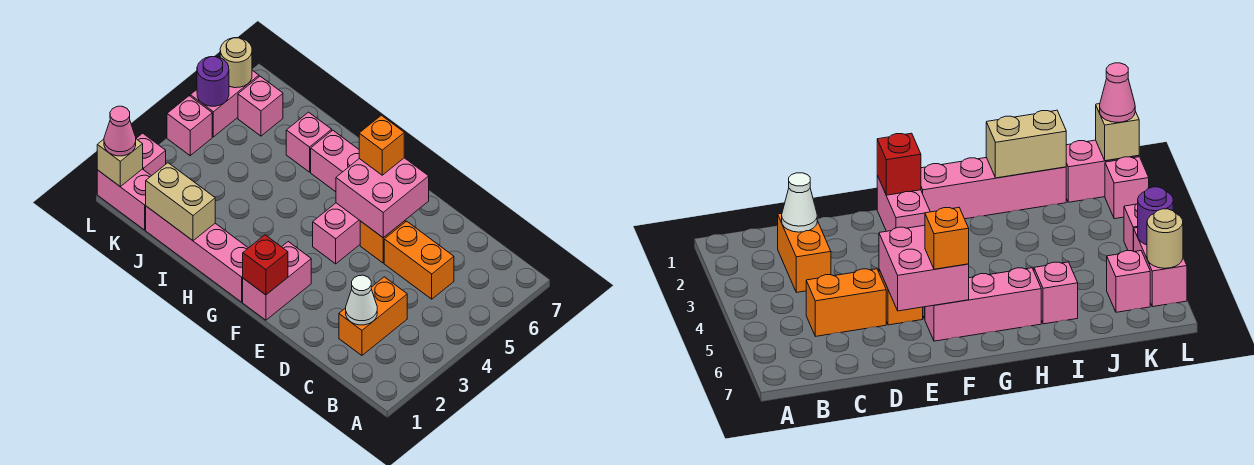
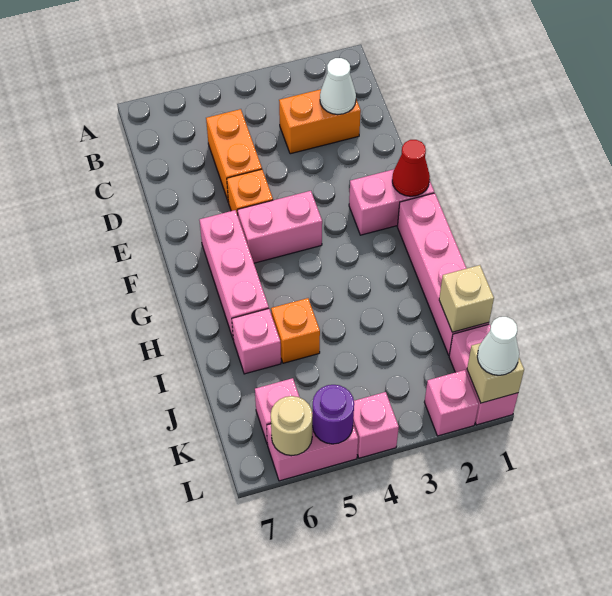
pink brick E5:F6 level 2 -> none
red brick F1 level 2 -> red cone F1 level 2
orange brick F6 level 3 -> orange brick I5 level 1
tan brick I1:J1 level 2 -> tan brick J1 level 2
pink cone L1 level 3 -> white cone L1 level 3

